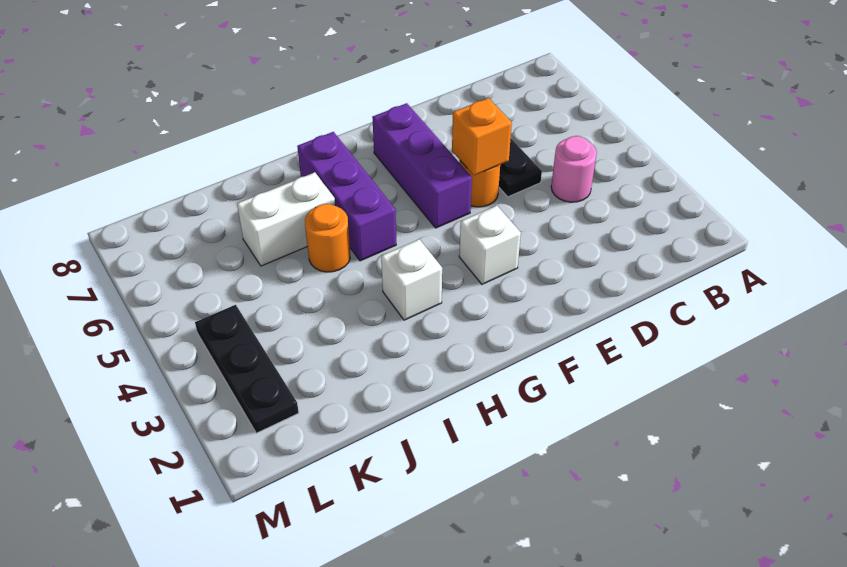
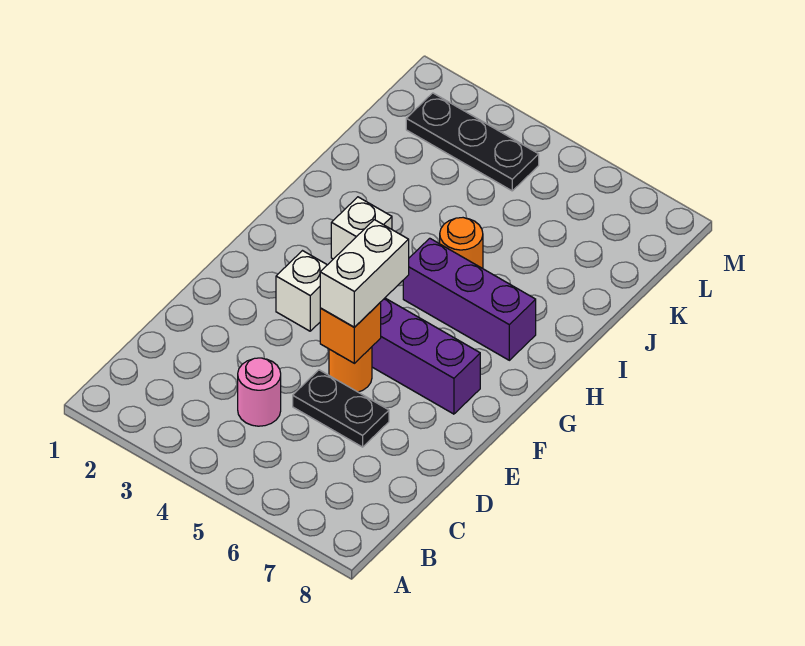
white brick I6:J6 level 1 -> white brick E5:F5 level 3

